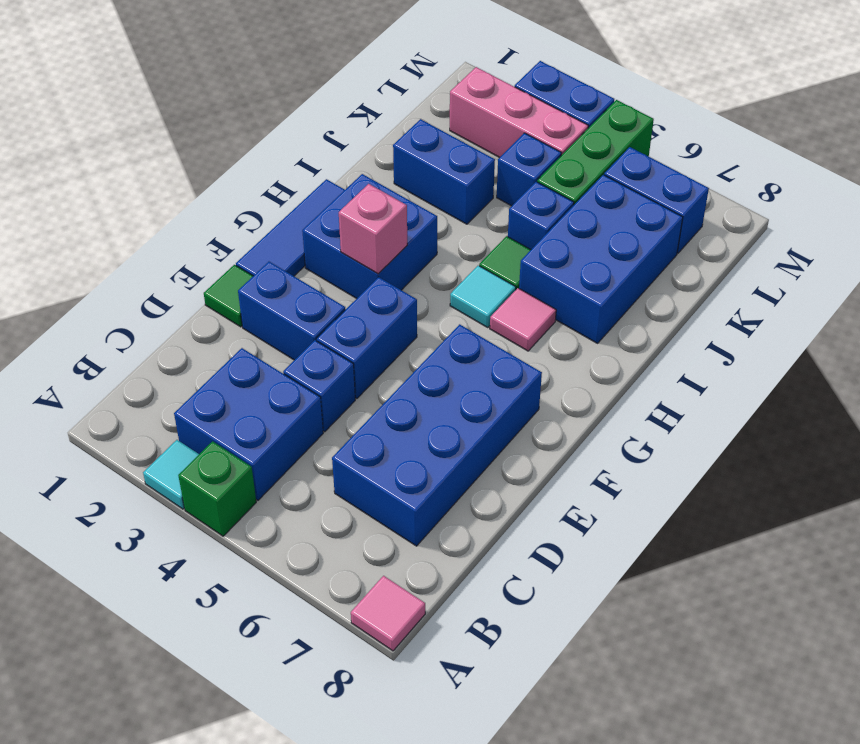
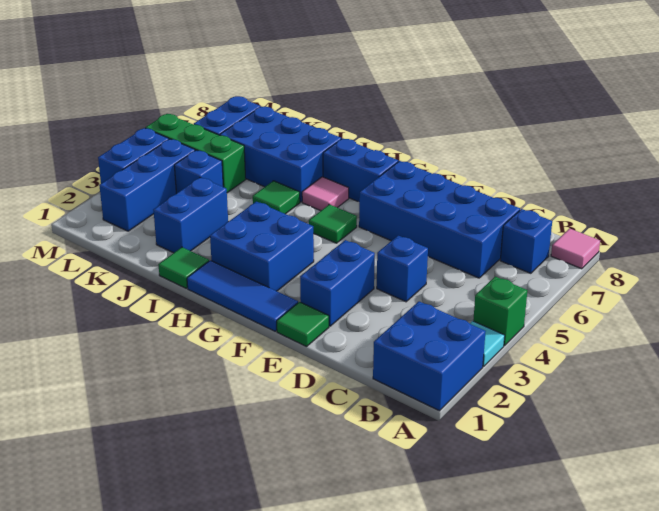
blue brick B3:C4 level 1 -> blue brick A1:B2 level 1
blue brick E4:F4 level 1 -> blue brick G7:H7 level 1
pink brick G3 level 2 -> none
none -> green tile G5 level 1
cyan tile H5 level 1 -> none
none -> green tile I1 level 1
blue brick J5 level 1 -> blue brick B7 level 1
pink brick L2:L4 level 1 -> blue brick L2:L4 level 1

